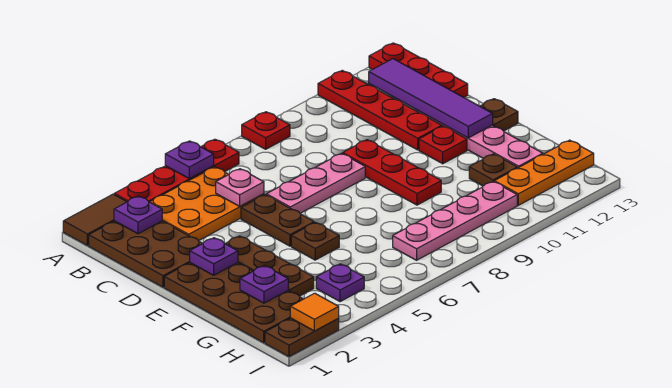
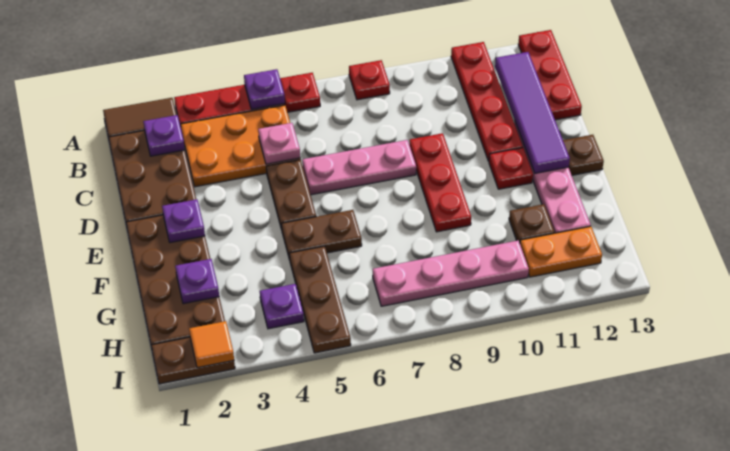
brown plate E3:G3 level 1 -> brown plate G5:I5 level 1
brown plate F5 level 1 -> brown plate F5:F6 level 1
orange plate H11:H13 level 1 -> orange plate H11:H12 level 1

